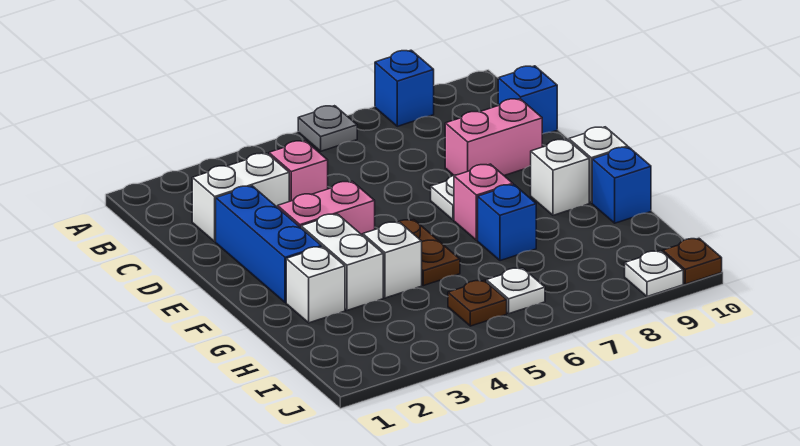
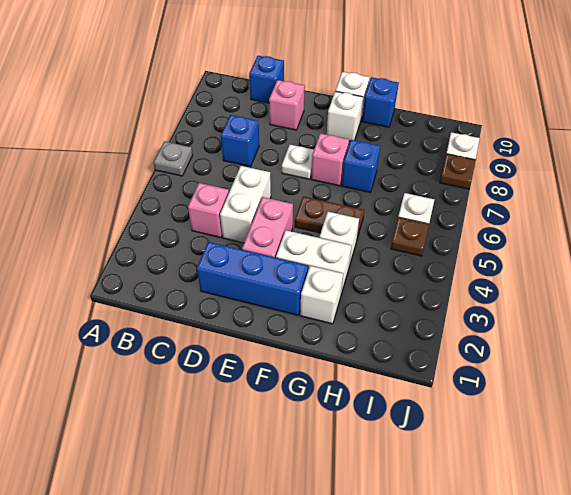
blue brick A8 level 1 -> blue brick C7 level 1
white brick C2:C3 level 1 -> white brick D4:D5 level 1
pink brick D8:D9 level 1 -> pink brick D9 level 1
brown plate J10 level 1 -> brown plate J8 level 1

